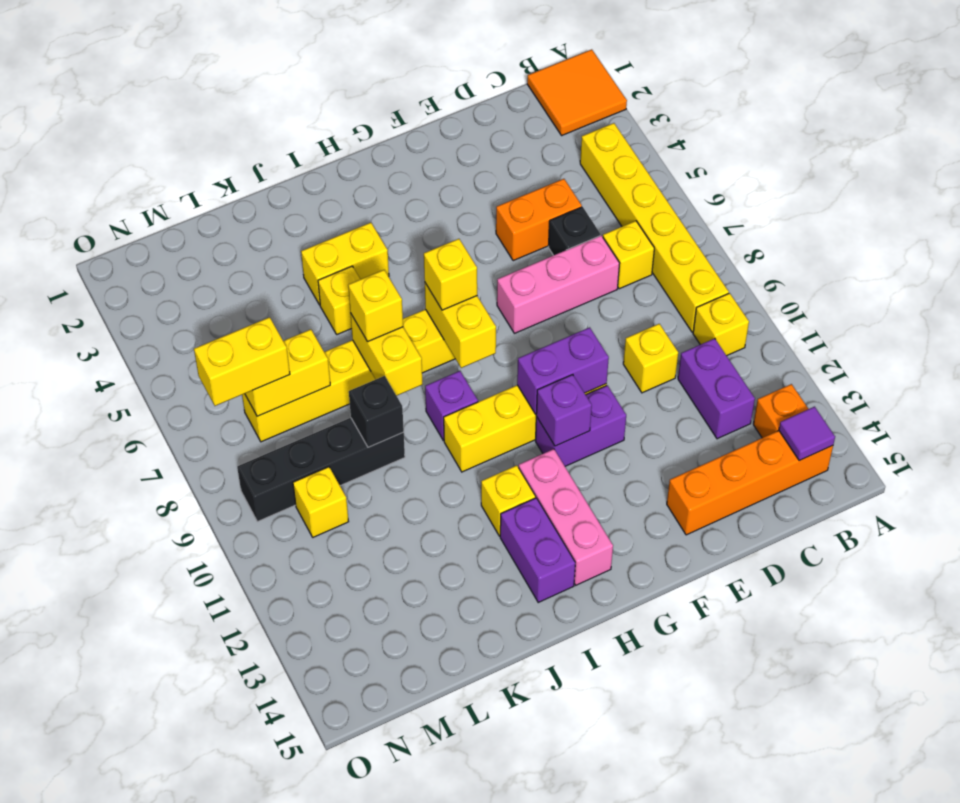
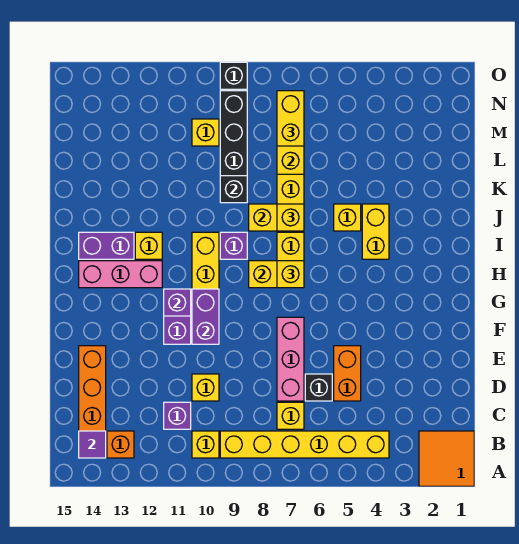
purple brick C11:C12 level 1 -> purple brick C11 level 1
none -> black brick O9 level 1

